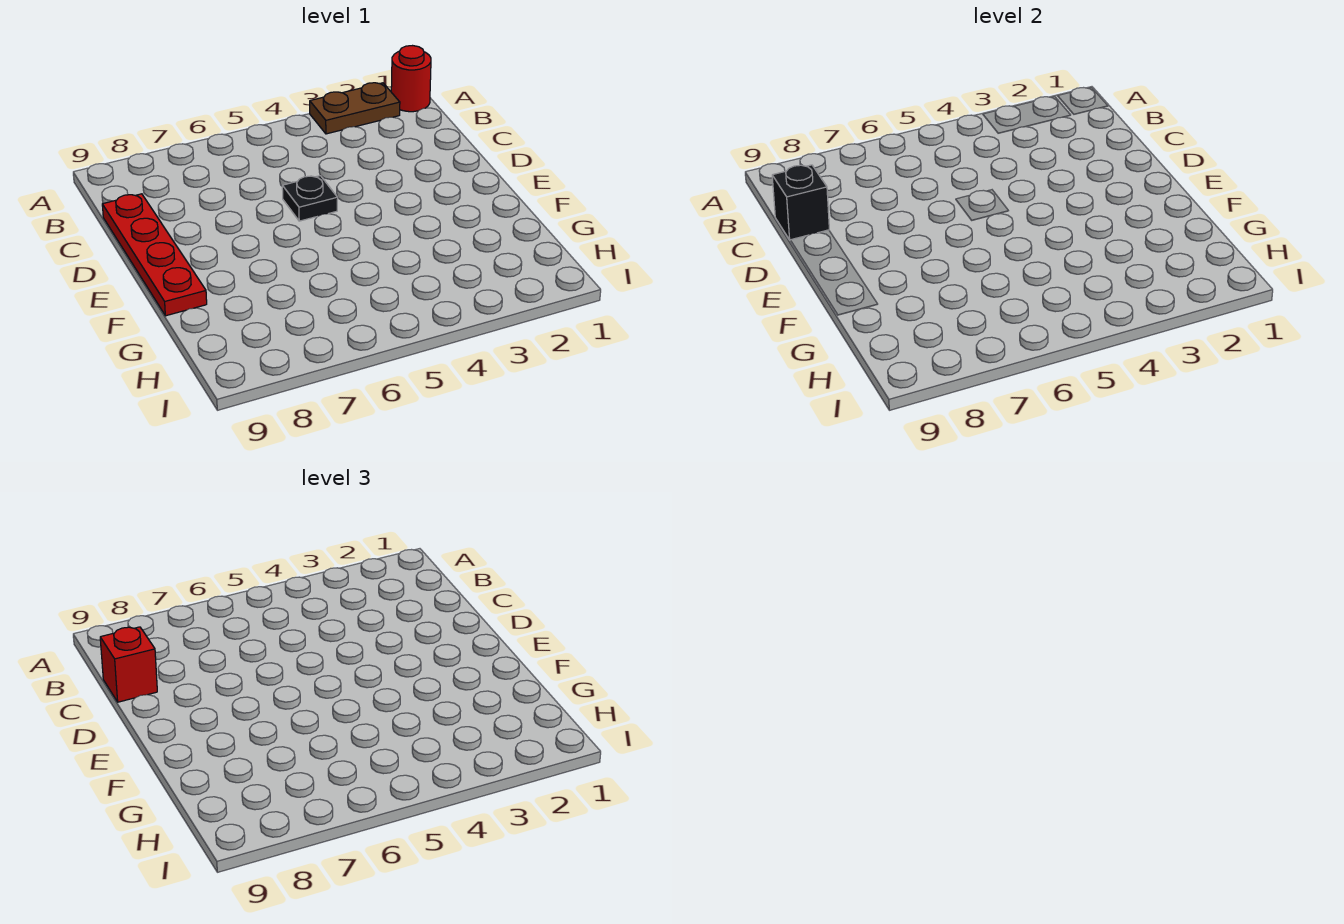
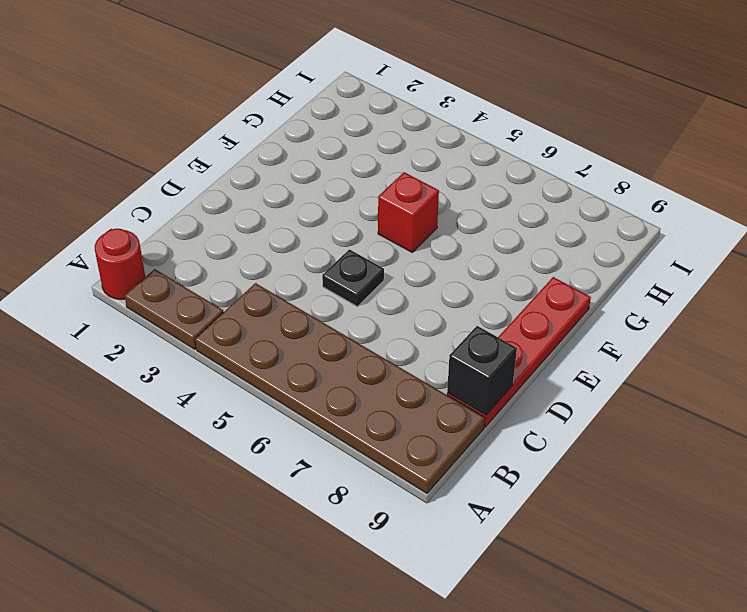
none -> brown plate A4:B9 level 1
red brick C9 level 3 -> red brick F5 level 1

